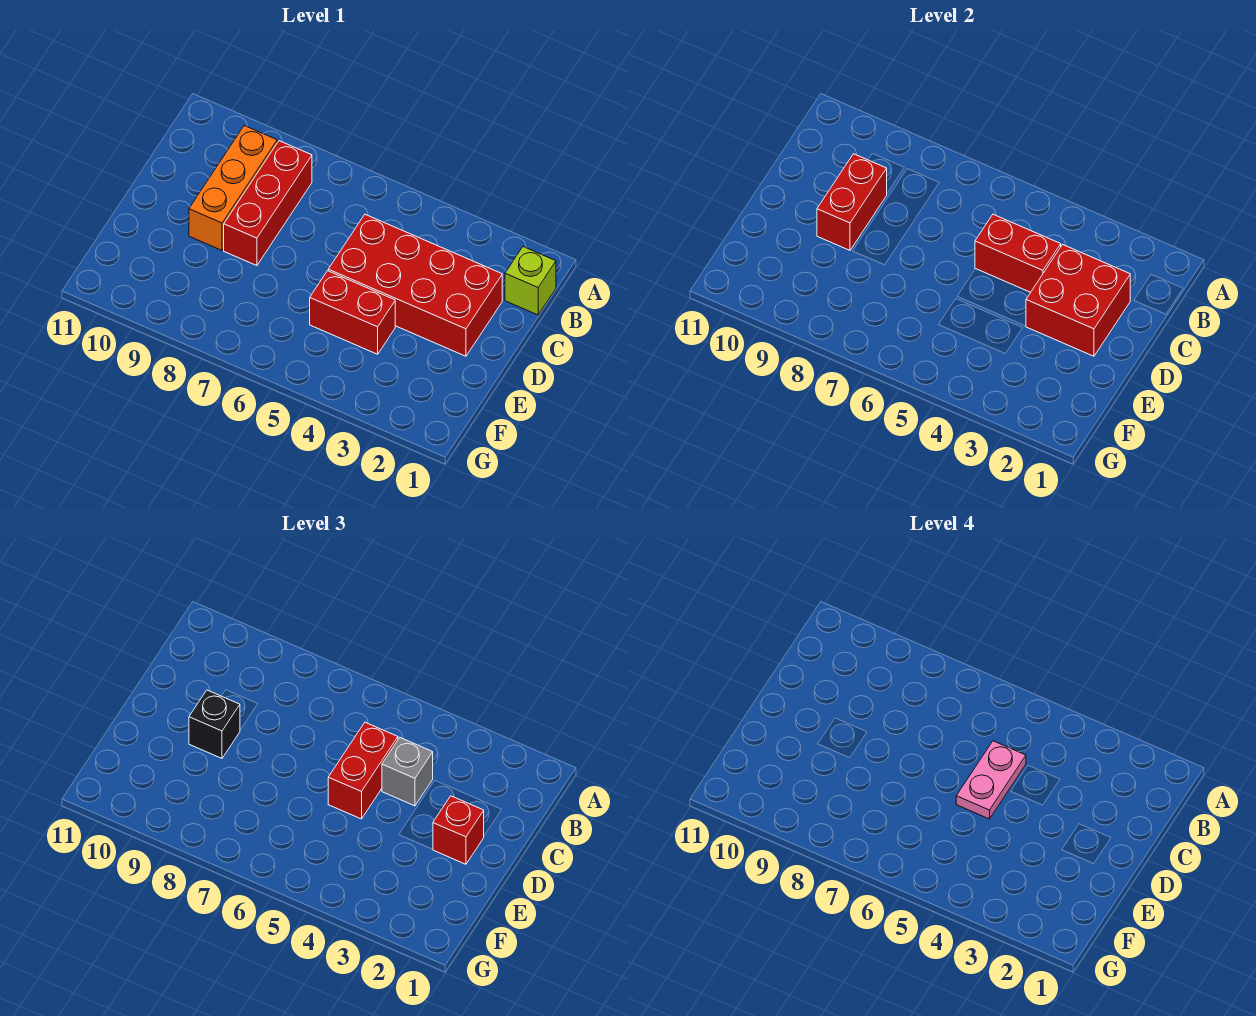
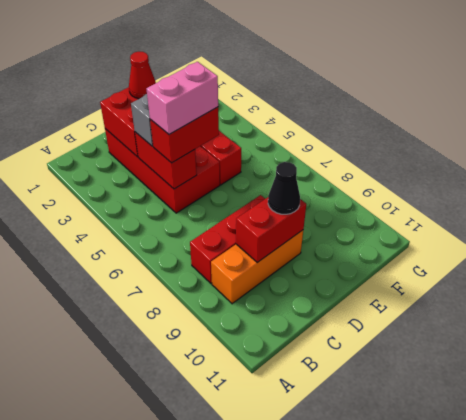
lime brick B1 level 1 -> none
pink plate C5:D5 level 4 -> pink brick C5:D5 level 4
red brick D2 level 3 -> red cone D2 level 3
black brick D9 level 3 -> black cone D9 level 3

